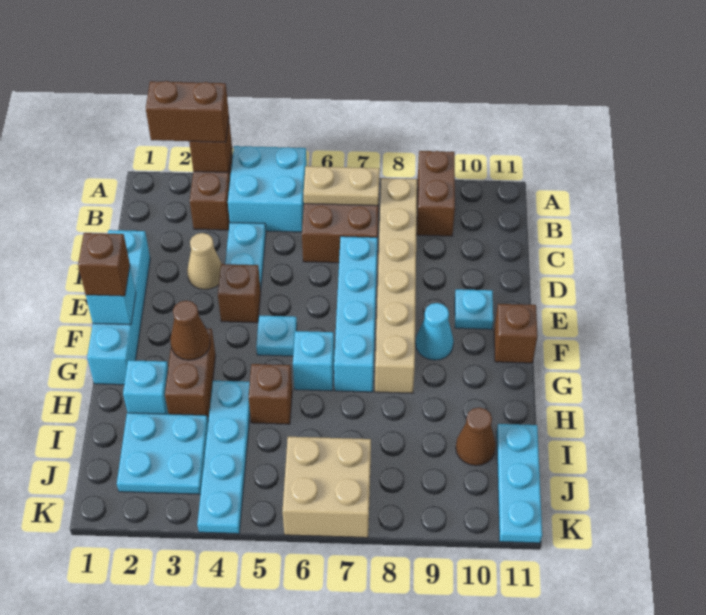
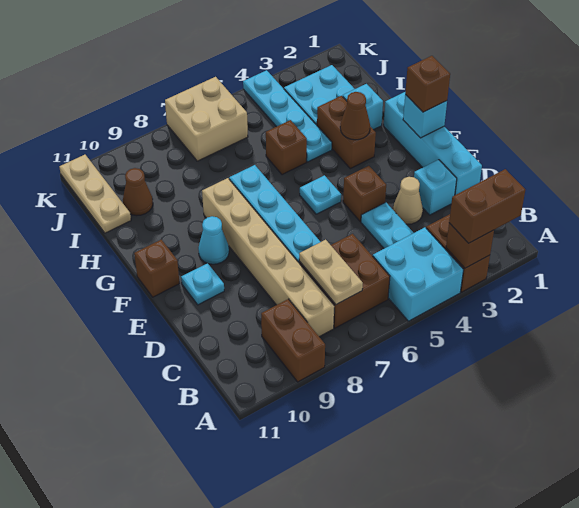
tan plate B6:B7 level 2 -> tan plate B7:C7 level 2
cyan brick G6 level 1 -> cyan brick D2 level 1
cyan plate I11:K11 level 1 -> tan plate I11:K11 level 1

